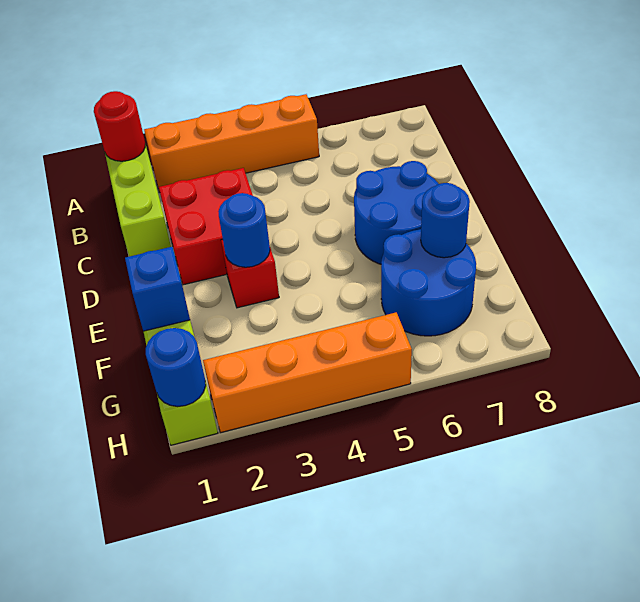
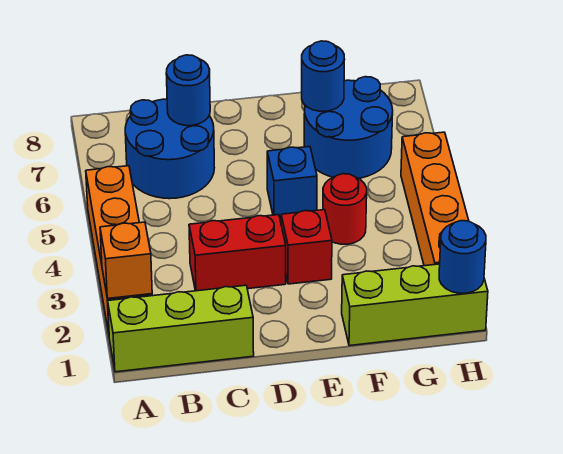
red round brick A1 level 2 -> red round brick F4 level 1
none -> orange brick A2 level 2
red brick C2:D3 level 1 -> red brick C3:D3 level 1
blue round brick D6:E7 level 1 -> blue round brick B6:C7 level 1
blue round brick E3 level 2 -> blue round brick C7 level 2
blue brick F1 level 2 -> blue brick E5 level 1

